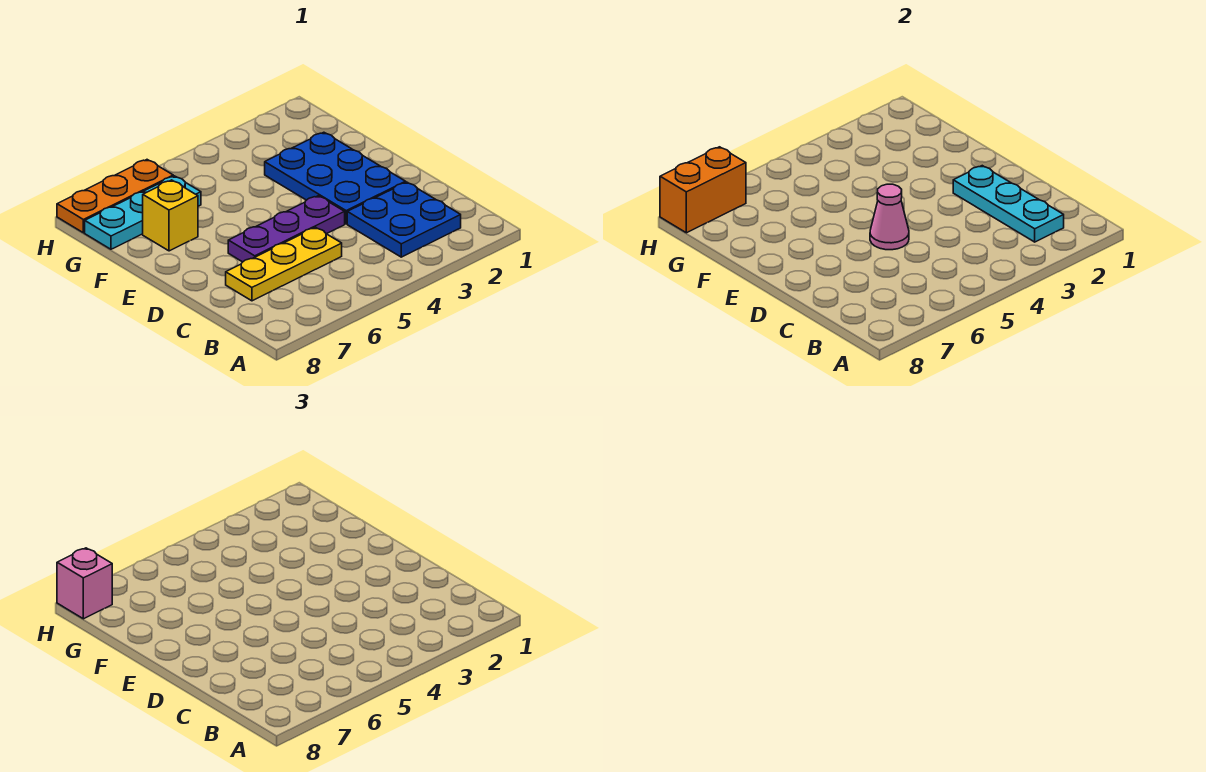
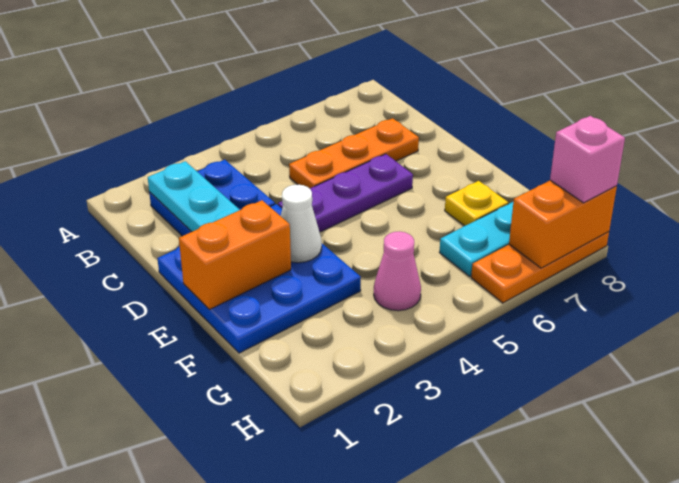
yellow plate C5:C7 level 1 -> orange plate C5:C7 level 1
blue plate D2:F3 level 1 -> blue plate D1:F3 level 1
pink cone D5 level 2 -> pink cone G4 level 1
none -> orange brick E1:E2 level 2
none -> white cone E3 level 2
yellow brick F7 level 1 -> yellow plate F7 level 1

